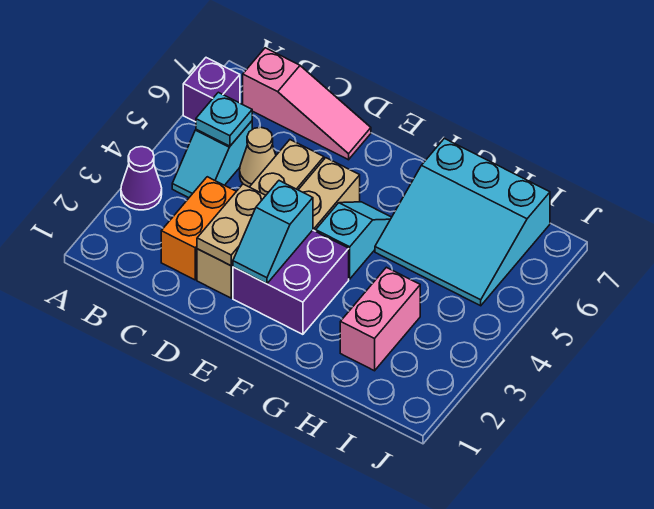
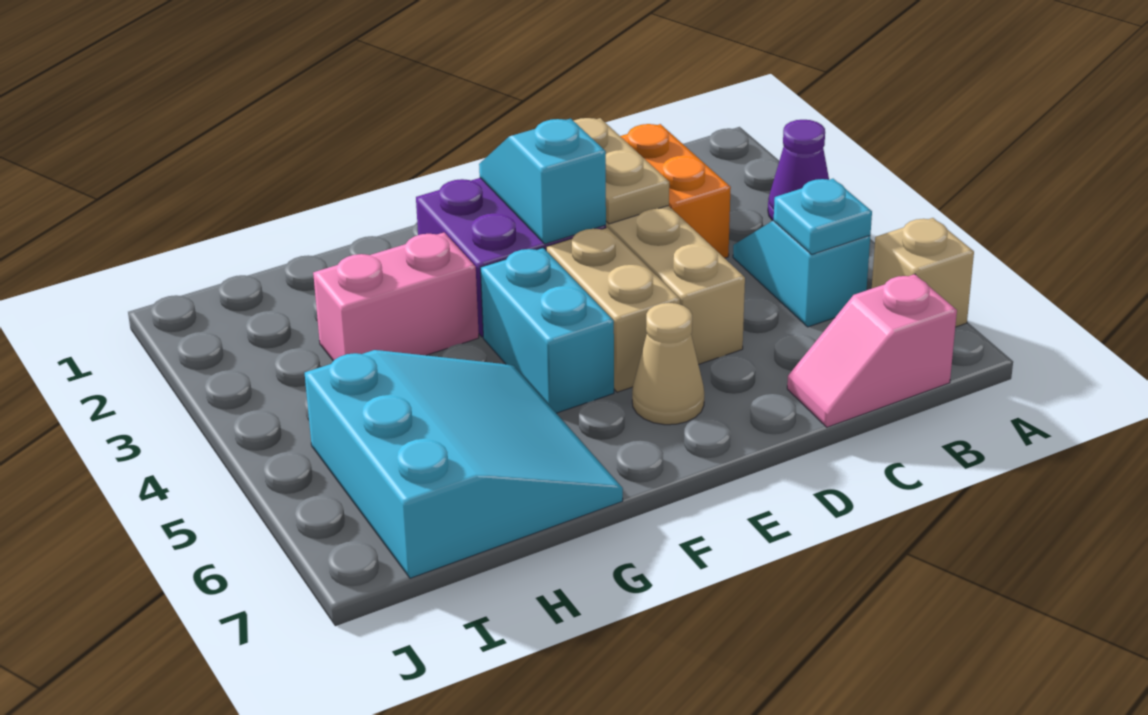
purple brick A6 level 1 -> tan brick A6 level 1
pink slope B7:D7 level 1 top B -> pink slope B7:C7 level 1 top B
tan cone C5 level 1 -> tan cone E6 level 1
cyan slope F4:F5 level 1 top 4 -> cyan brick F4:F5 level 1
cyan slope G5:I7 level 1 top 7 -> cyan slope G5:I7 level 1 top I
pink brick H2:H3 level 1 -> pink brick G3:H3 level 1

